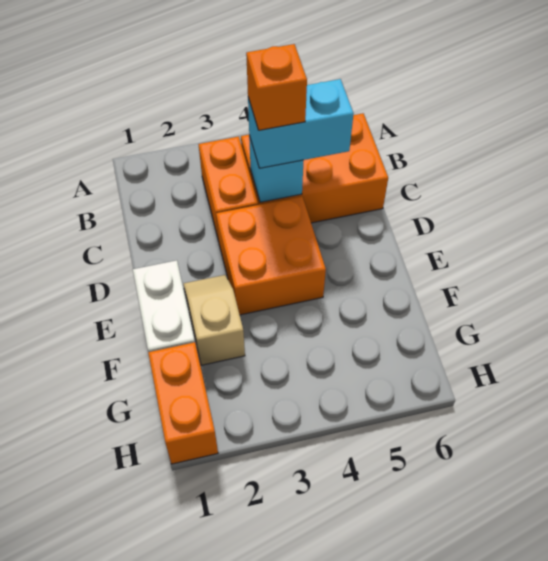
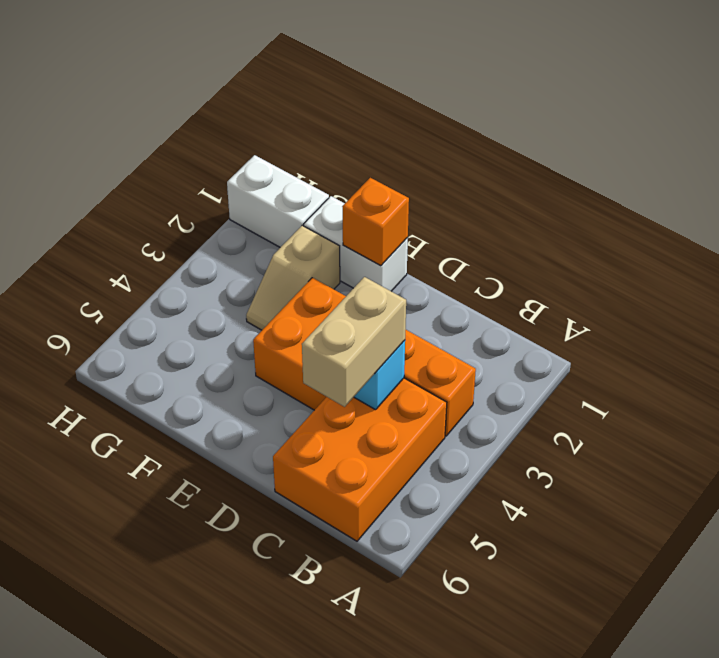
cyan brick C4:C5 level 3 -> tan brick C4:C5 level 3
orange brick C4 level 4 -> orange brick E1 level 2
tan slope E2:F2 level 1 top F -> tan slope F2:F3 level 1 top 2
orange brick G1:H1 level 1 -> white brick G1:H1 level 1

